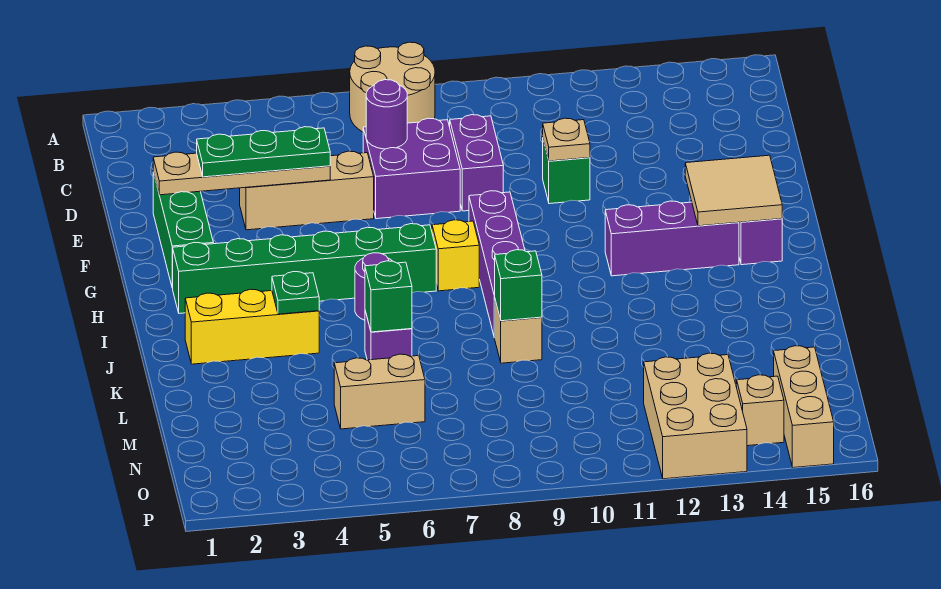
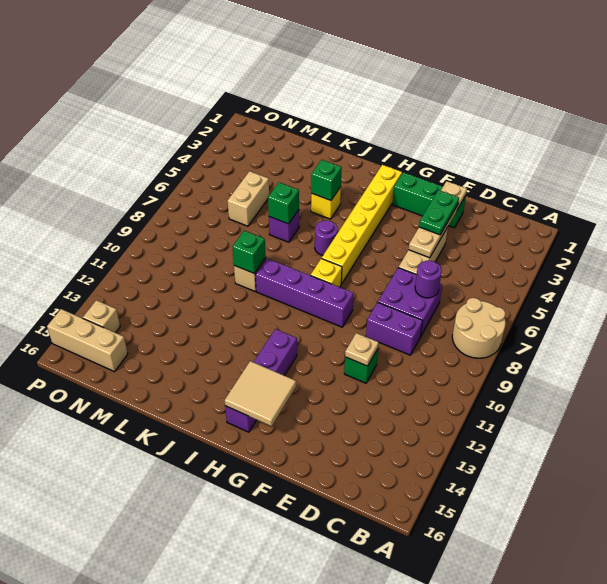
green plate E3:E5 level 3 -> green plate E3:E4 level 3
green brick H2:H7 level 1 -> yellow brick H2:H7 level 1
yellow brick J2:J4 level 1 -> yellow brick J4 level 1
green plate J4 level 2 -> green brick J4 level 2
tan brick N12:P13 level 1 -> none

